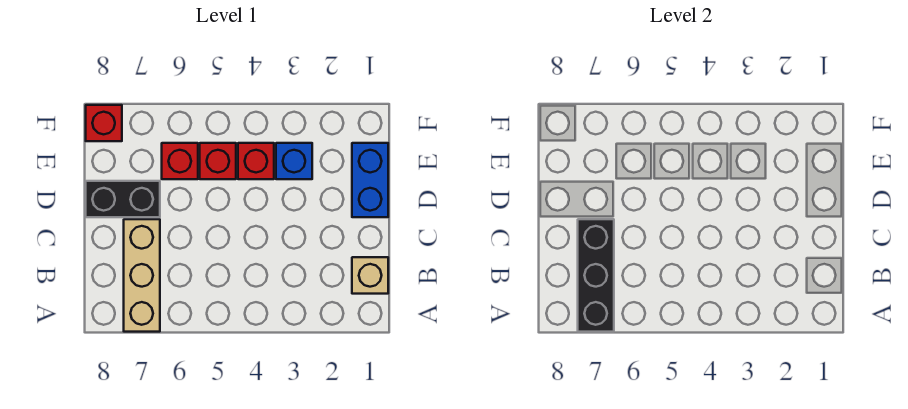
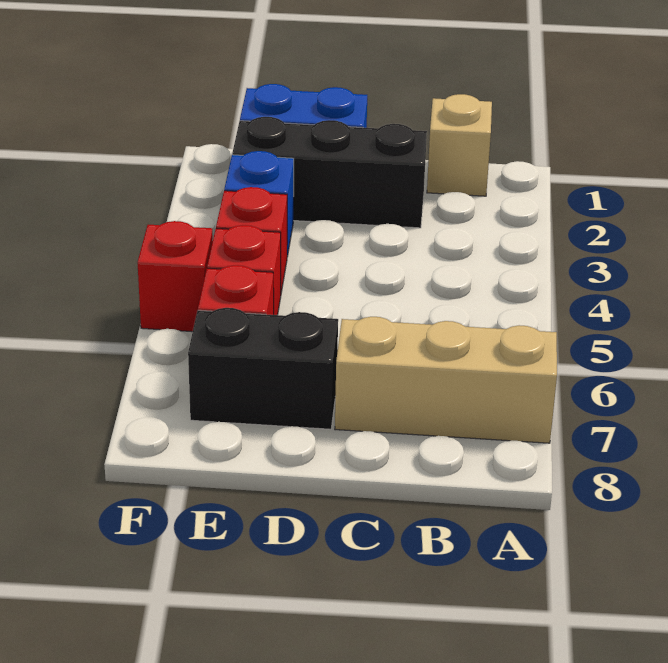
black brick A7:C7 level 2 -> black brick C2:E2 level 1
black brick D7:D8 level 1 -> black brick D7:E7 level 1
red brick F8 level 1 -> red brick F5 level 1

